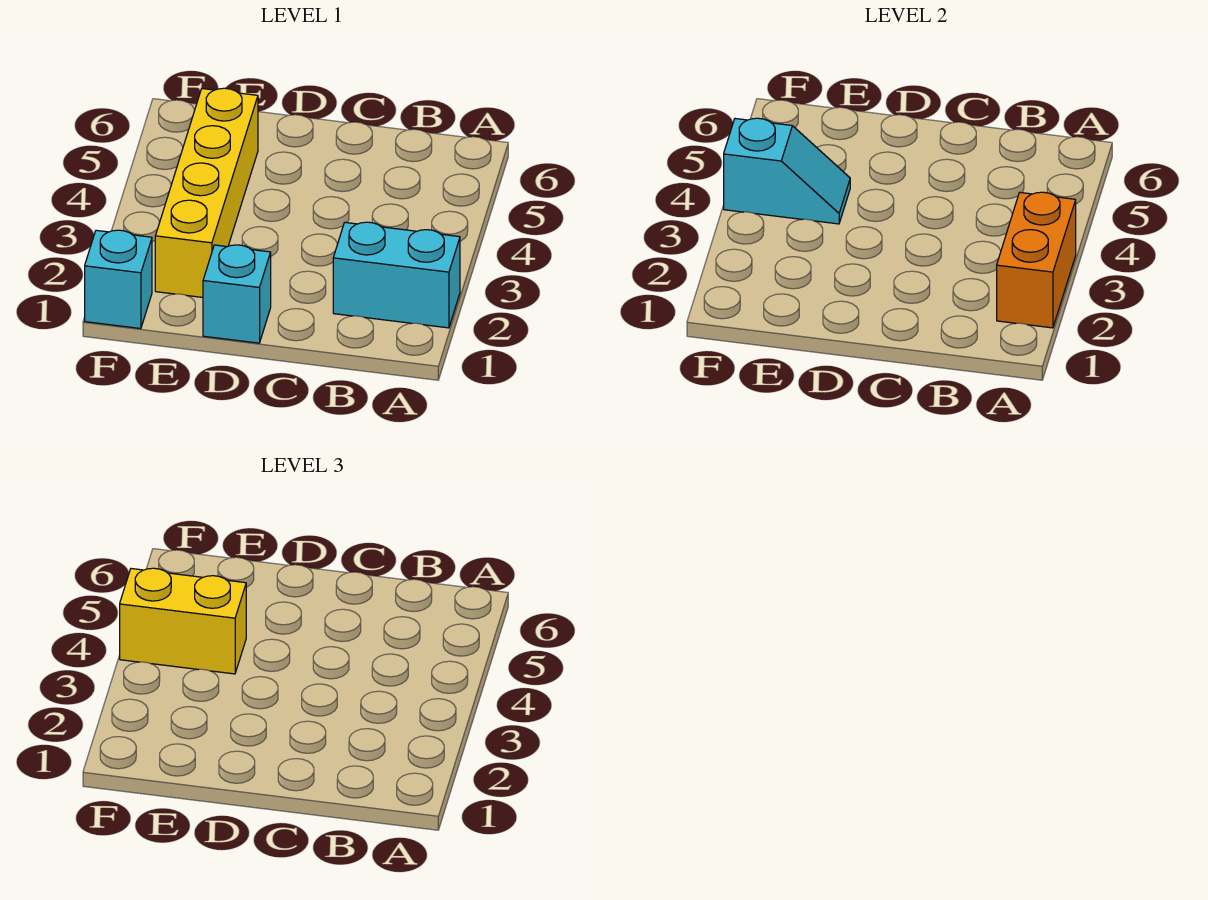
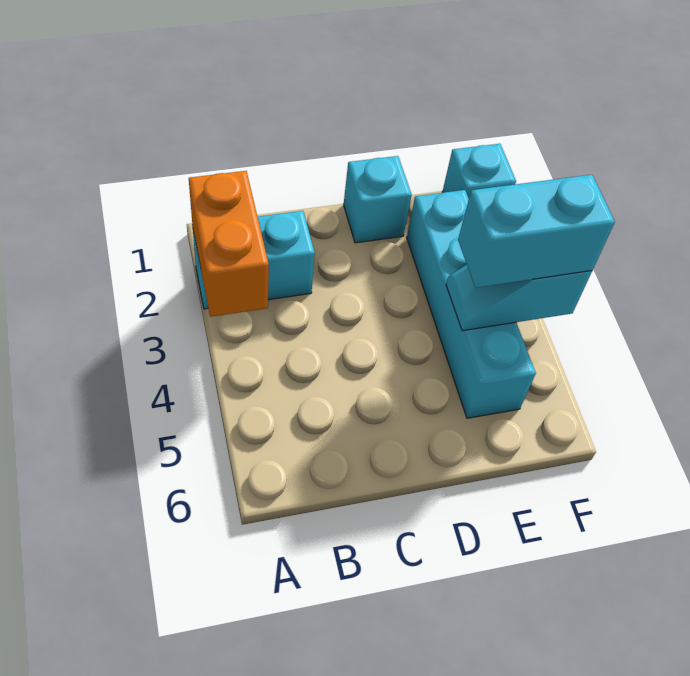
yellow brick E2:E5 level 1 -> cyan brick E2:E5 level 1
yellow brick E4:F4 level 3 -> cyan brick E4:F4 level 3

